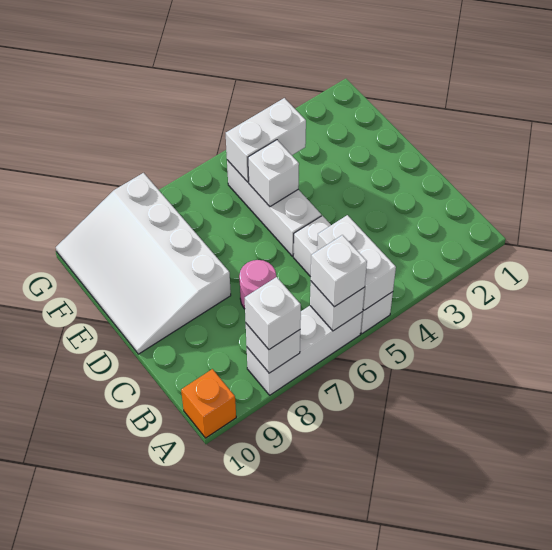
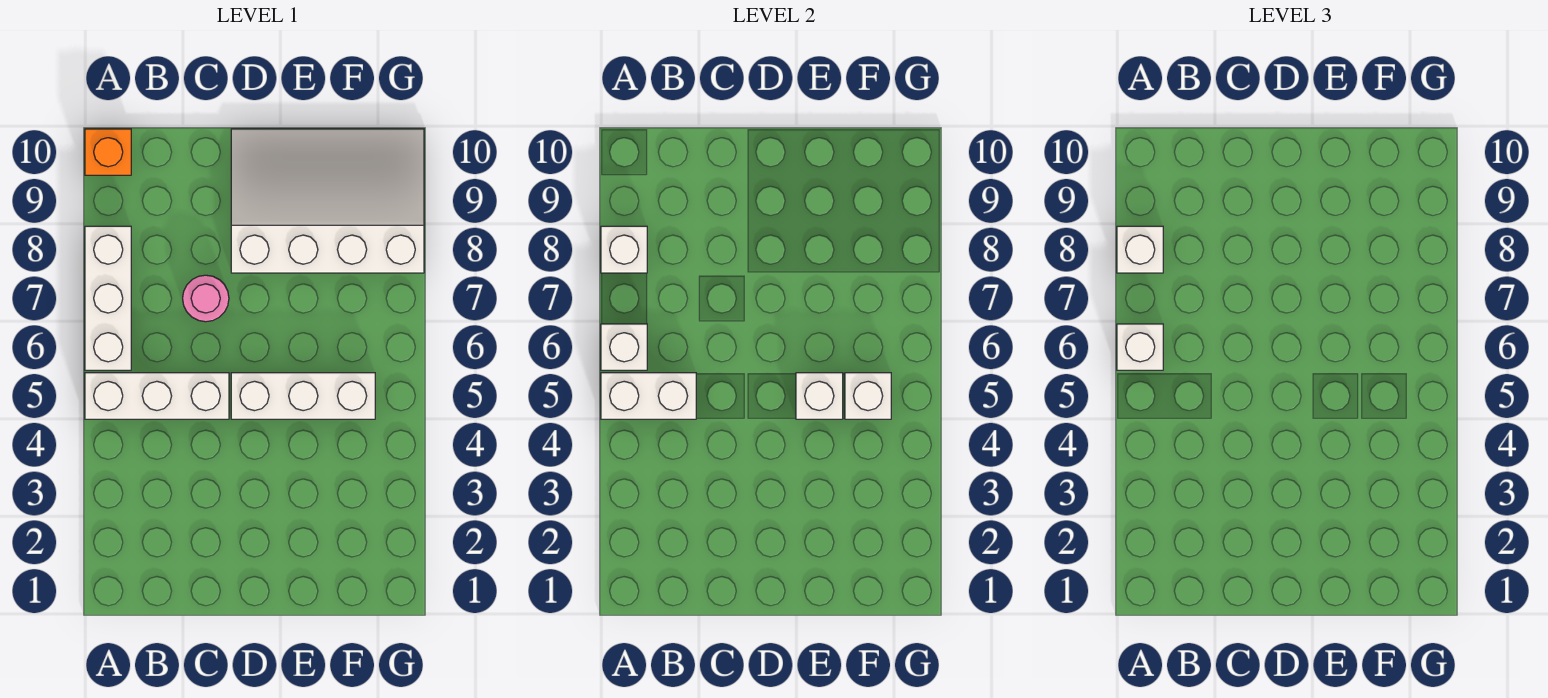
white brick F4:F5 level 2 -> white brick F5 level 2

